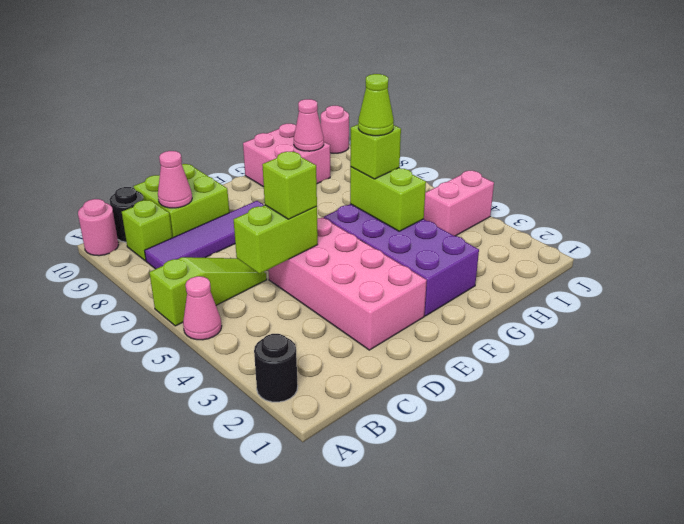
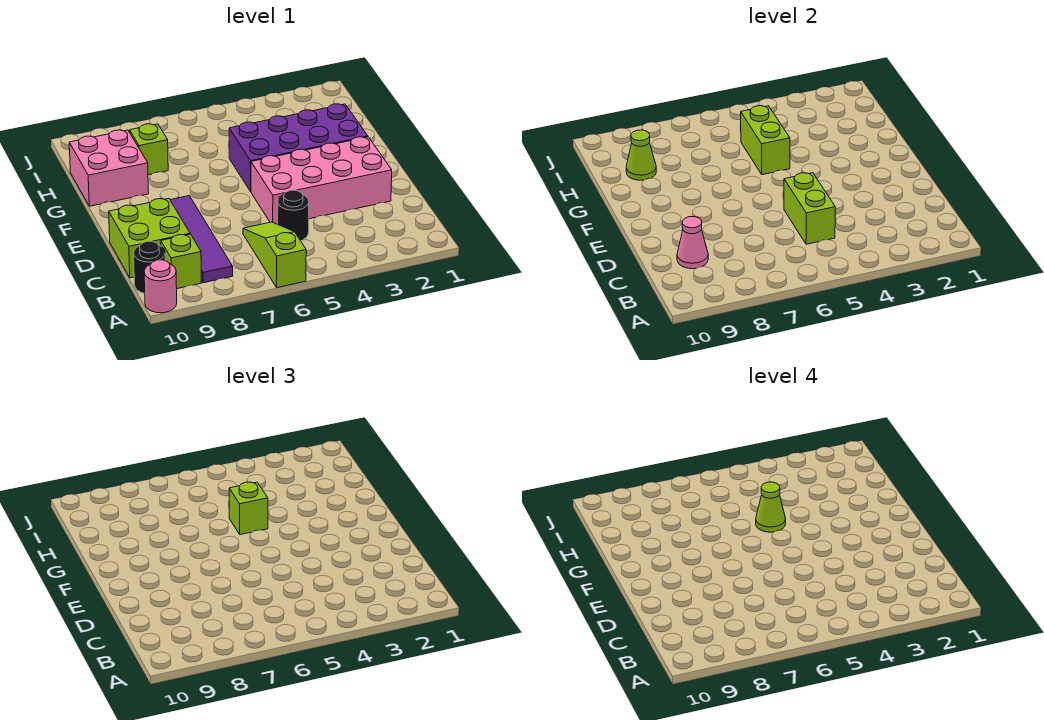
black round brick A2 level 1 -> black round brick C5 level 1
pink cone A5 level 1 -> none
lime brick D5 level 3 -> lime brick H8 level 1
lime brick G4:G5 level 2 -> lime brick G5:H5 level 2
pink cone H9 level 2 -> lime cone H9 level 2
pink brick I4:J4 level 1 -> none
pink round brick J10 level 1 -> none

